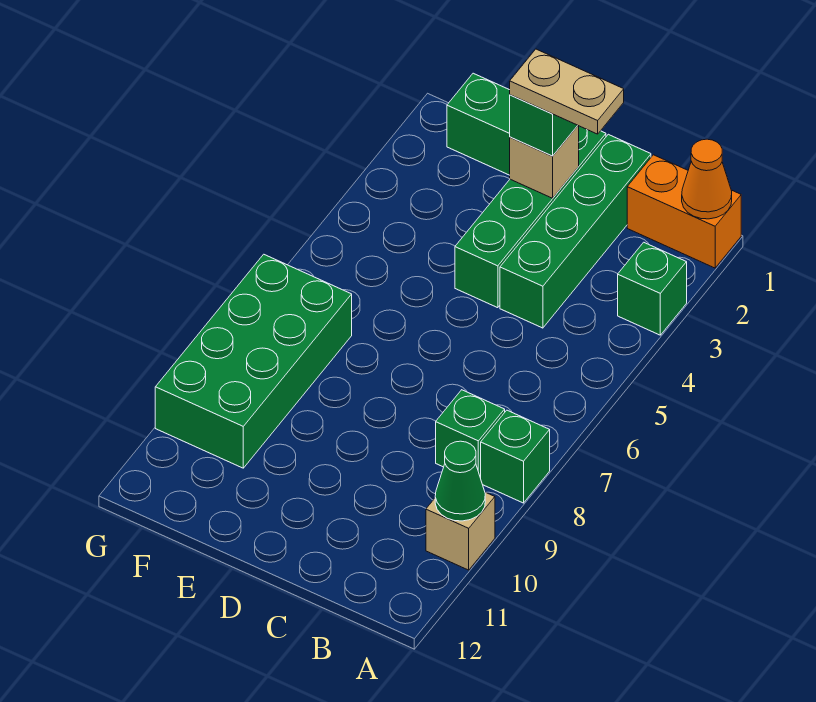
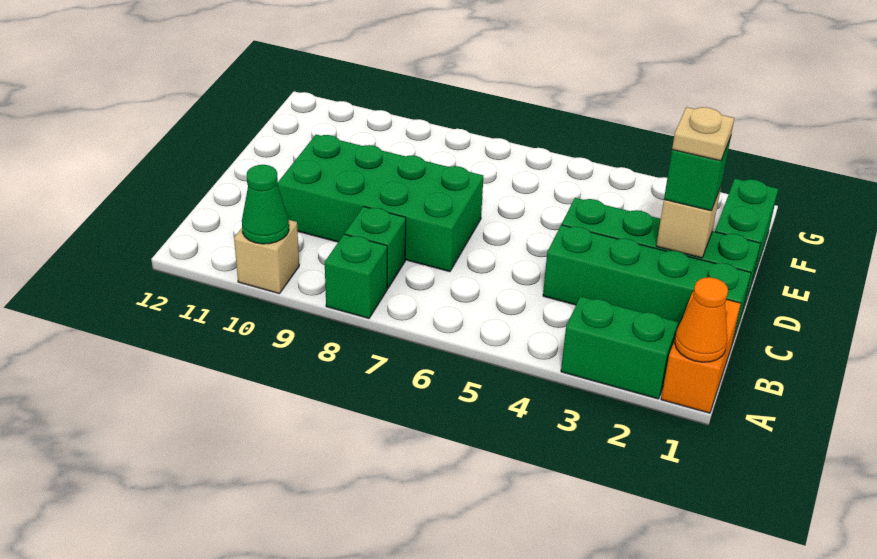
green brick A3 level 1 -> green brick A2:A3 level 1
tan plate C2:D2 level 4 -> tan plate D2 level 4
green brick F7:G10 level 1 -> green brick C7:D10 level 1

